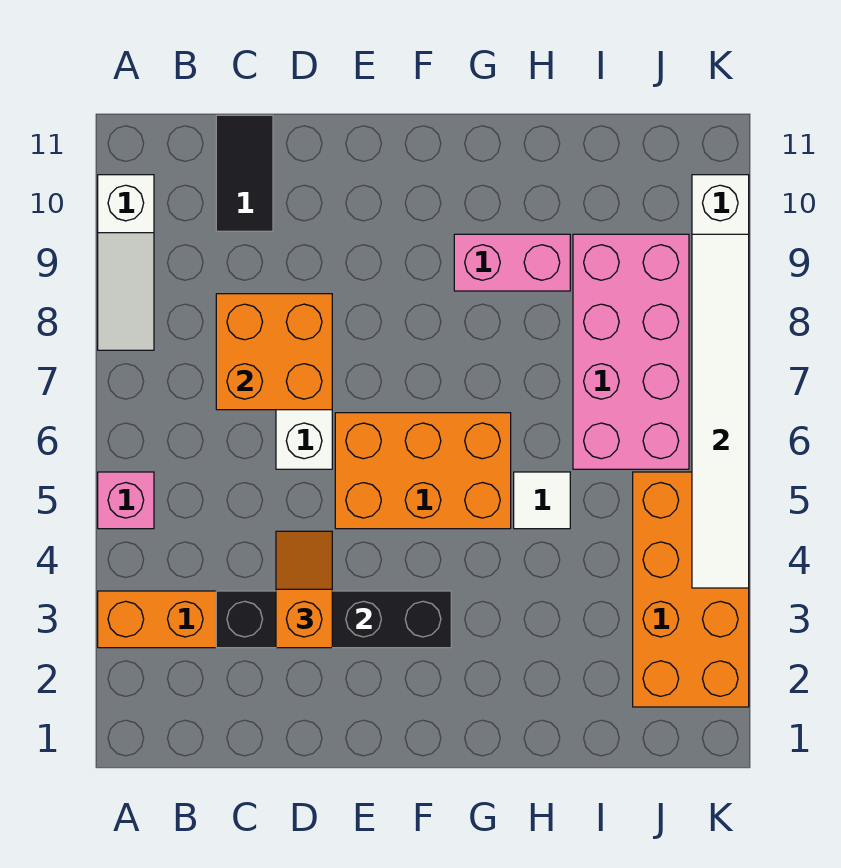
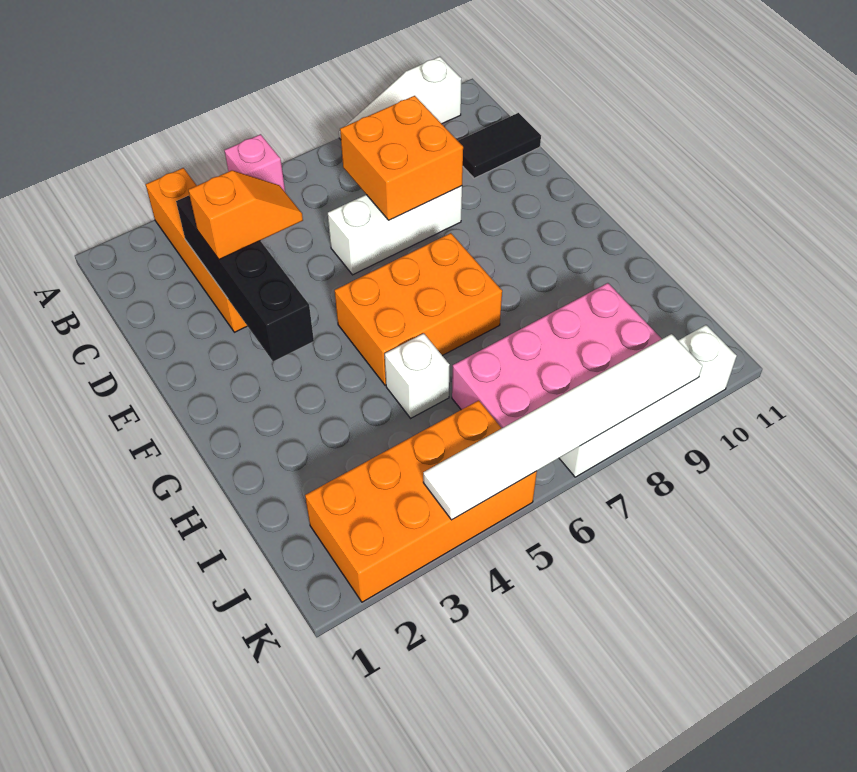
orange brick E5:G6 level 1 -> orange brick F5:G7 level 1
pink brick G9:H9 level 1 -> none
white tile H5 level 1 -> white brick H5 level 1

